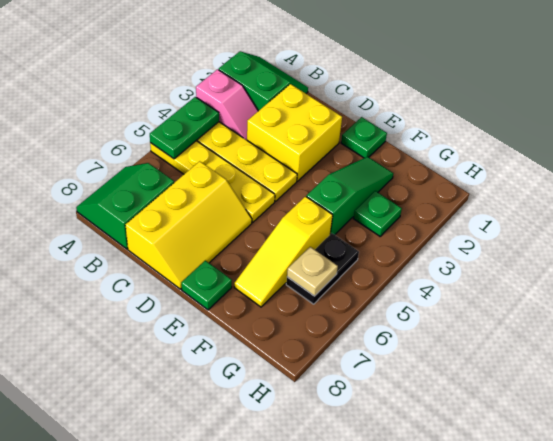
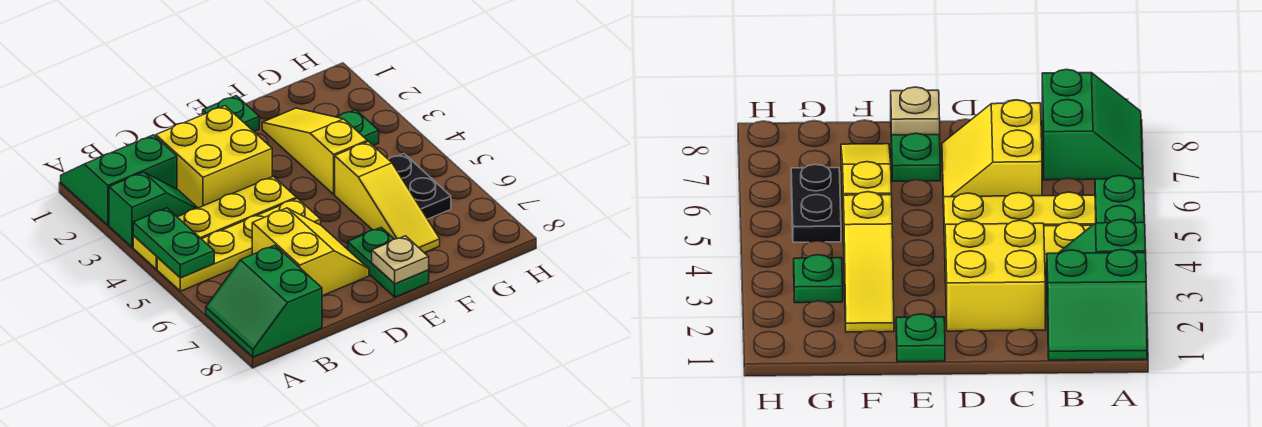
pink slope A3:B3 level 1 top A -> green slope A3:B3 level 1 top A
yellow slope C6:D8 level 1 top C -> yellow slope C6:D7 level 1 top C
green plate E8 level 1 -> green plate E7:E8 level 1
green slope F2:F4 level 1 top 4 -> yellow slope F2:F4 level 1 top 4
tan plate G6 level 2 -> tan plate E8 level 2

